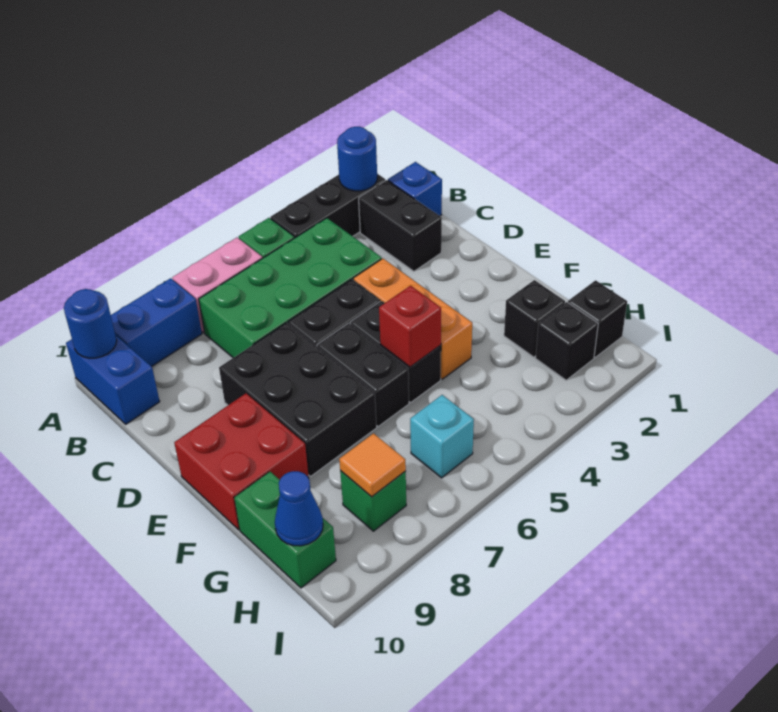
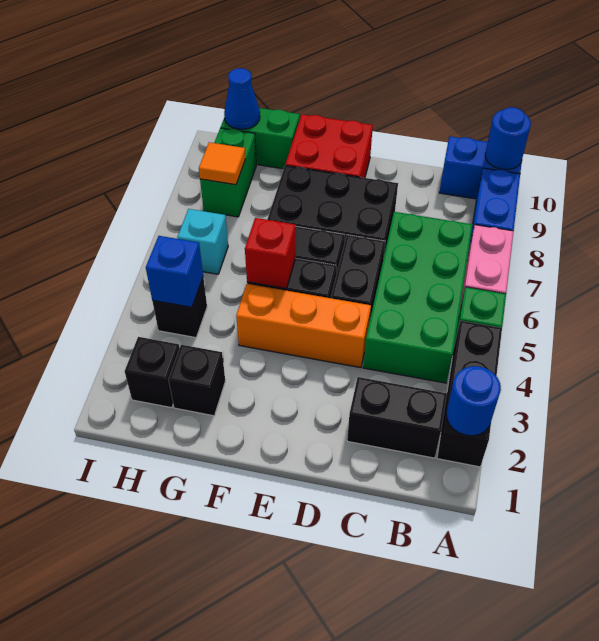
blue brick B1 level 1 -> blue brick H4 level 2
black brick H1 level 1 -> black brick H4 level 1
green brick H8 level 1 -> green brick H8:H9 level 1

